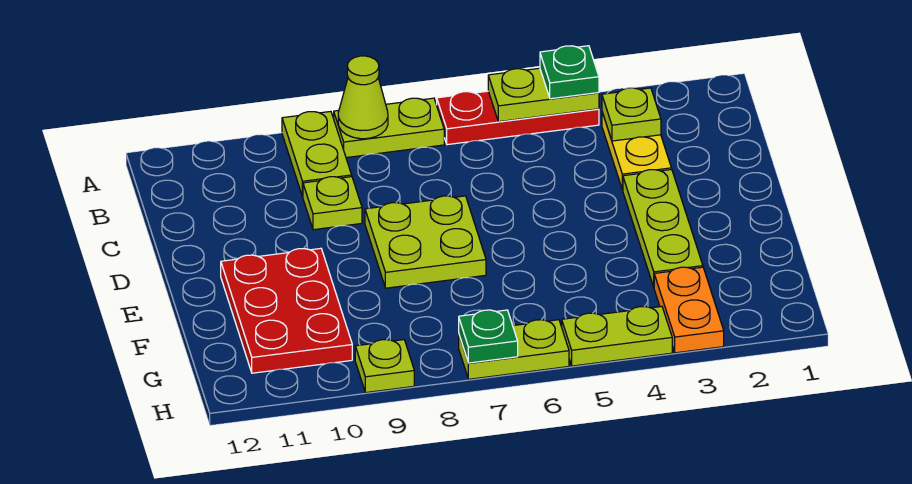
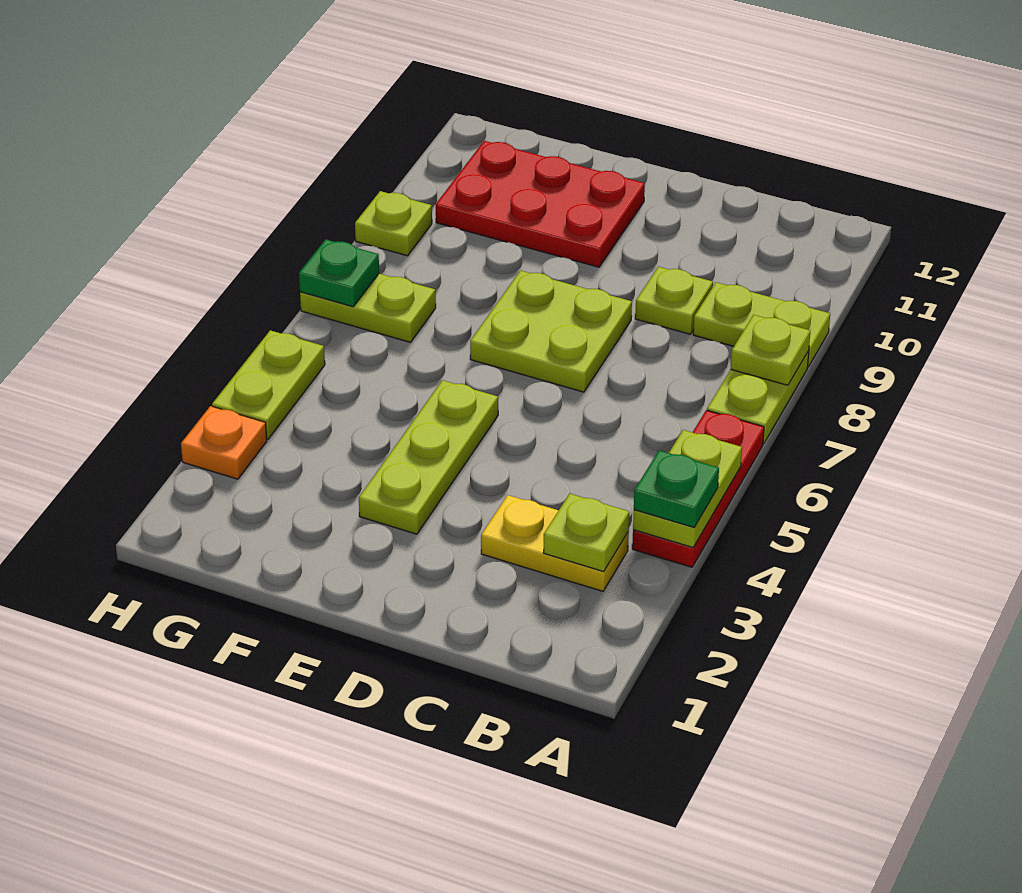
lime cone A8 level 2 -> lime plate A8 level 2
lime plate D3:F3 level 1 -> lime plate E3:E5 level 1
orange plate G3:H3 level 1 -> orange plate H3 level 1
lime plate H6:H7 level 1 -> lime plate G7:H7 level 1

